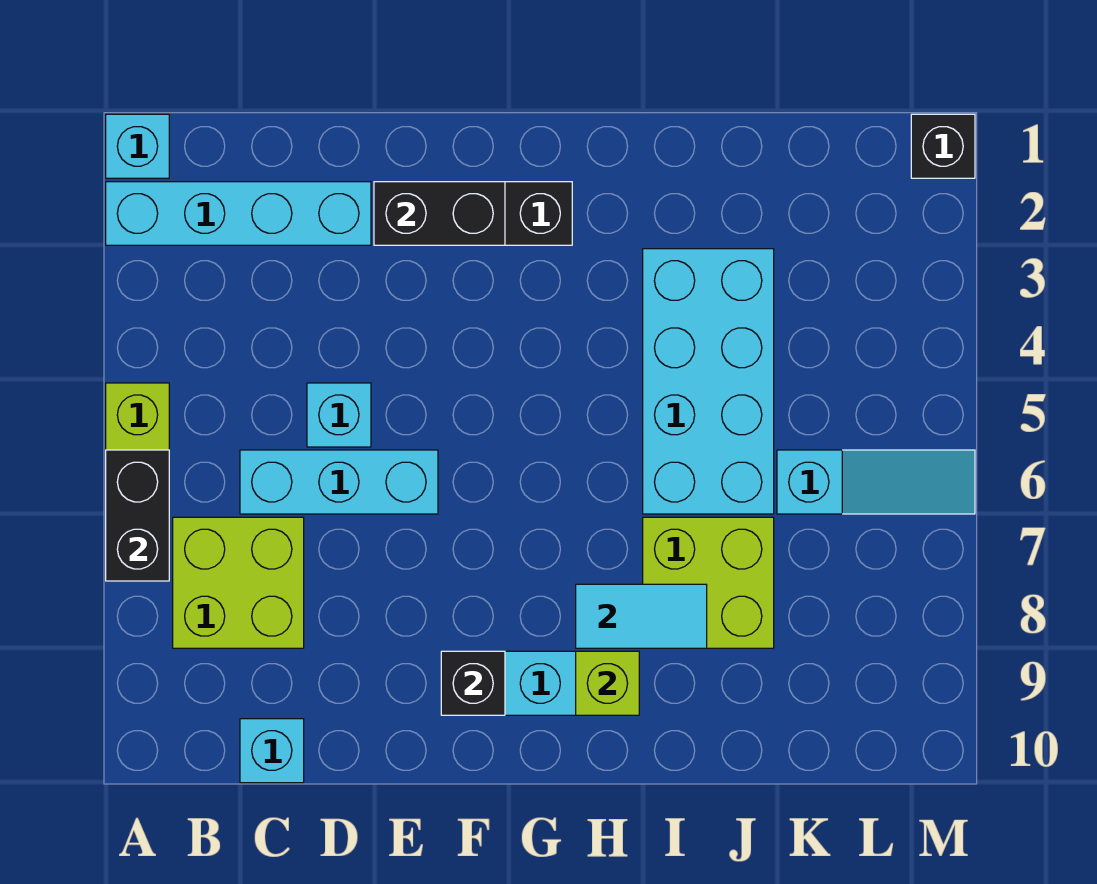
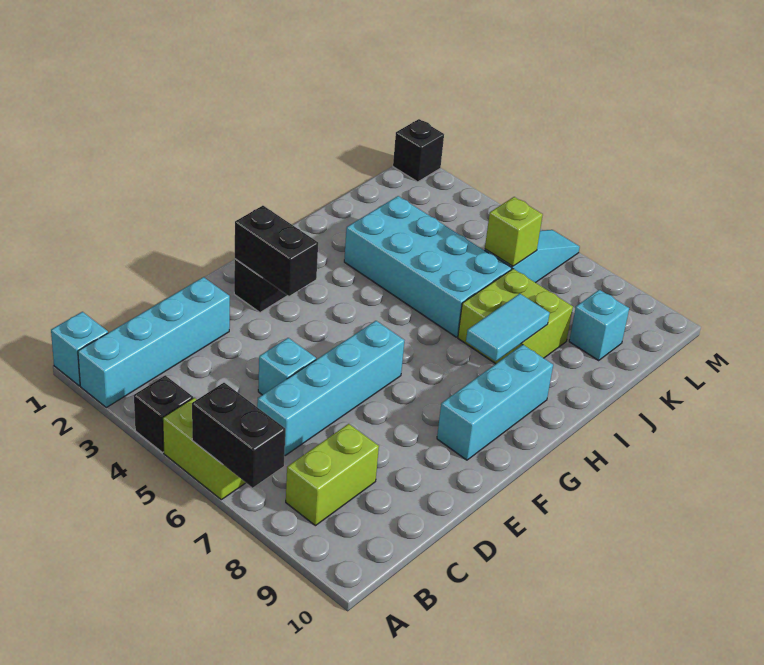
lime brick B7:C8 level 1 -> lime brick B8:C8 level 1
cyan brick C6:E6 level 1 -> cyan brick C6:F6 level 1
cyan brick C10 level 1 -> cyan brick K9 level 1
black brick E2:F2 level 2 -> black brick F2:F3 level 2
black brick F9 level 2 -> black brick A4 level 1
lime brick H9 level 2 -> lime brick K6 level 2

